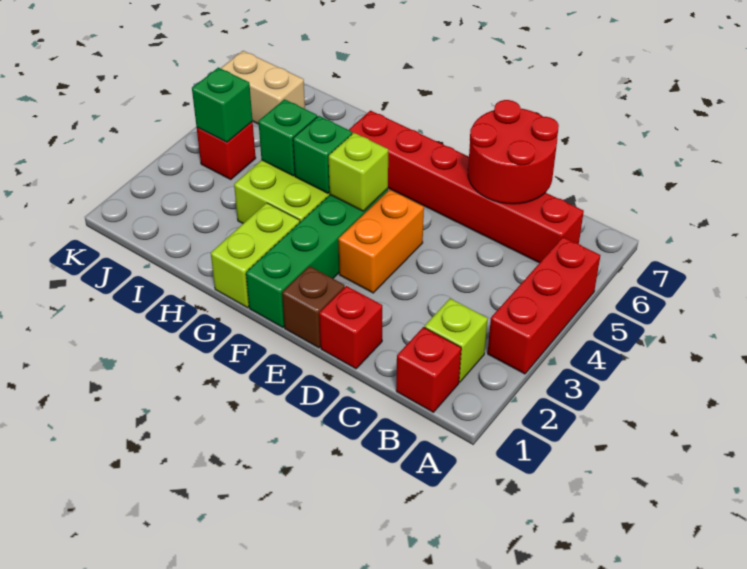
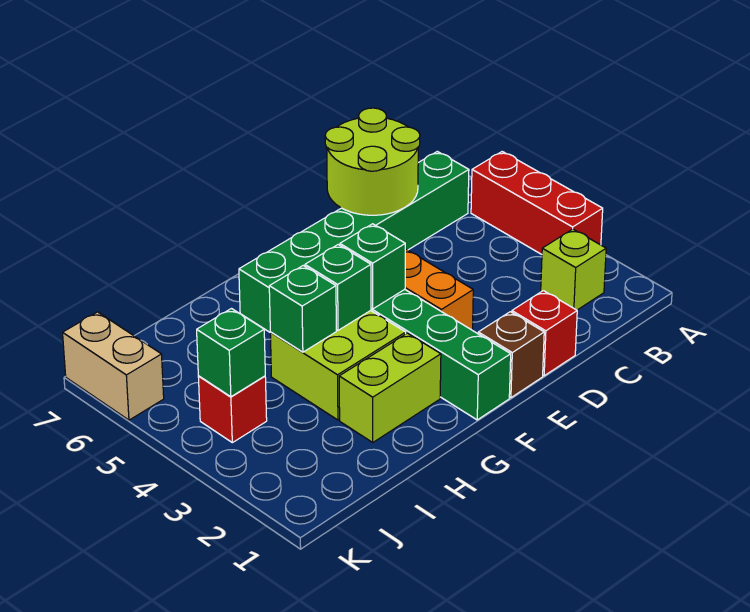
red brick B1 level 1 -> none
red brick B6:G6 level 1 -> green brick B6:G6 level 1
red round brick C6:D7 level 2 -> lime round brick C6:D7 level 2
lime brick F4 level 2 -> green brick F4 level 2
lime brick G1:G2 level 1 -> lime brick G2:H2 level 1
tan brick J6:K6 level 1 -> tan brick K6:K7 level 1

